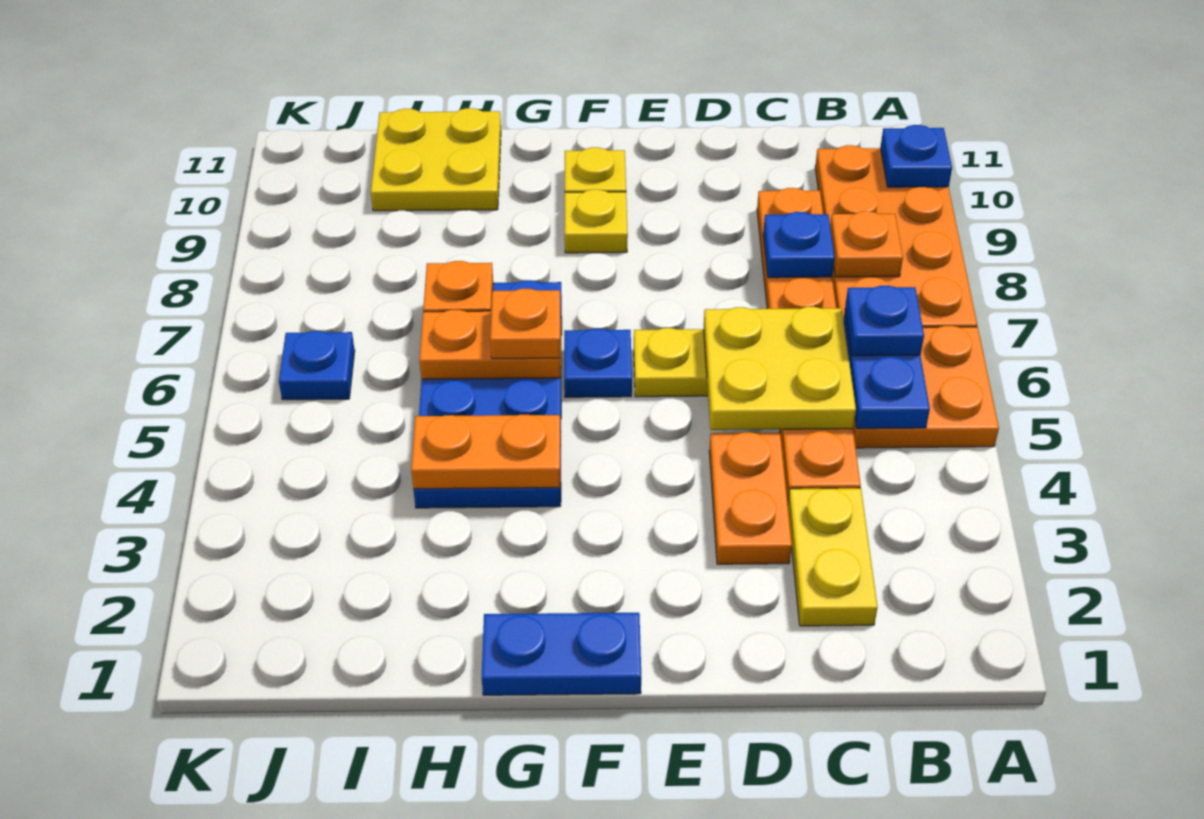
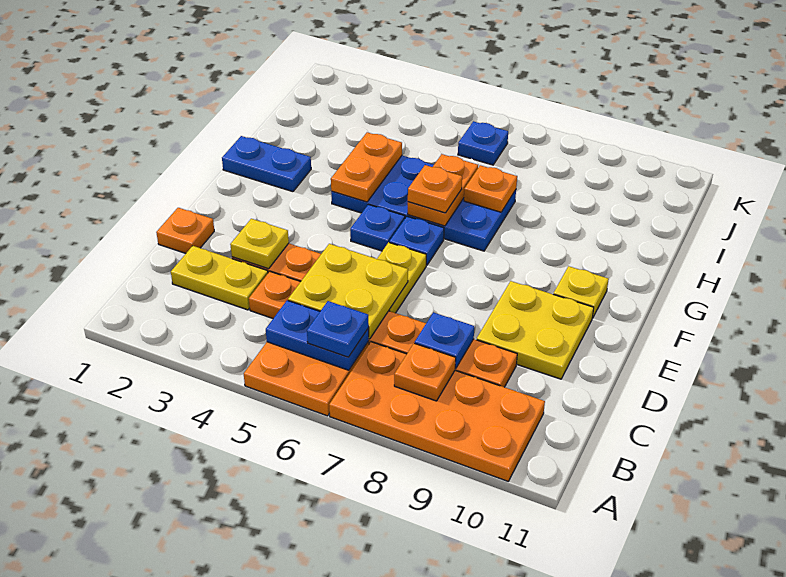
blue plate A10 level 2 -> blue plate F5 level 1
none -> orange plate D1 level 1
blue plate F1:G1 level 1 -> blue plate G1:G2 level 1
yellow plate F9 level 1 -> yellow plate D3 level 2
yellow plate H10:I11 level 1 -> yellow plate D9:E10 level 1

